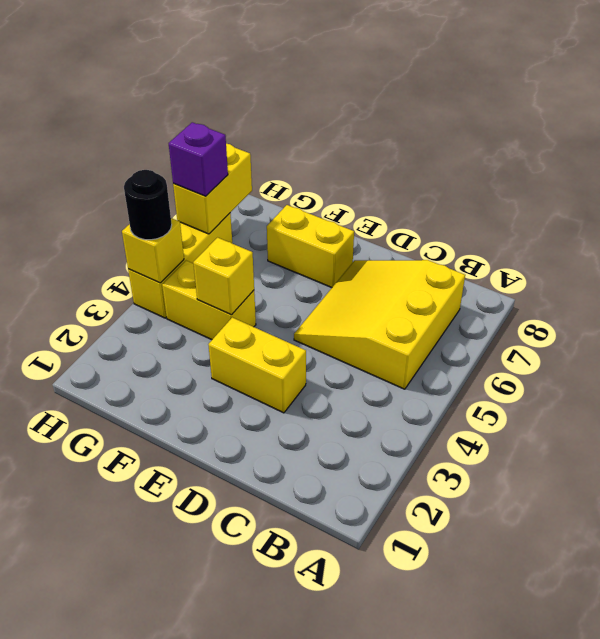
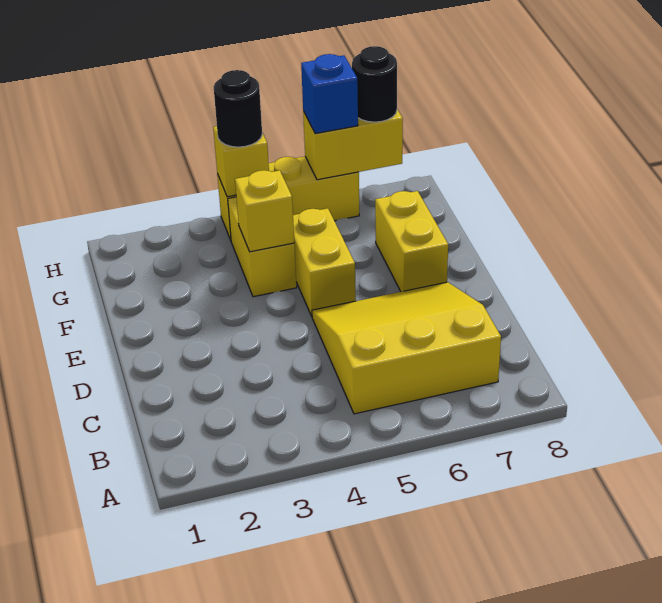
yellow brick D3:E3 level 1 -> yellow brick E5:F5 level 1
purple brick H6 level 3 -> blue brick H6 level 3
none -> black round brick H7 level 3

